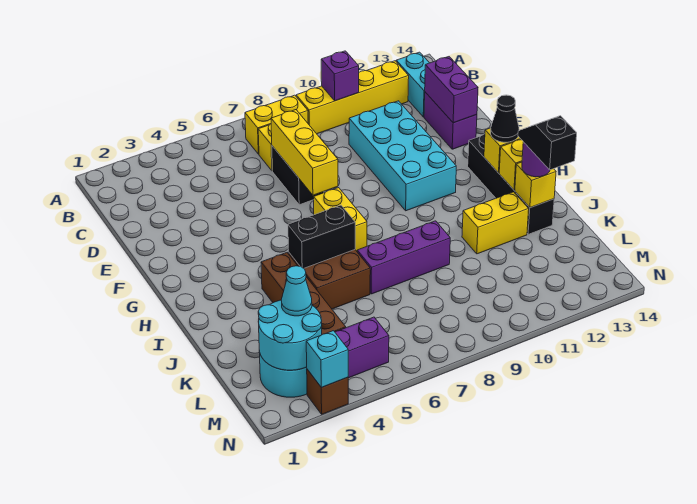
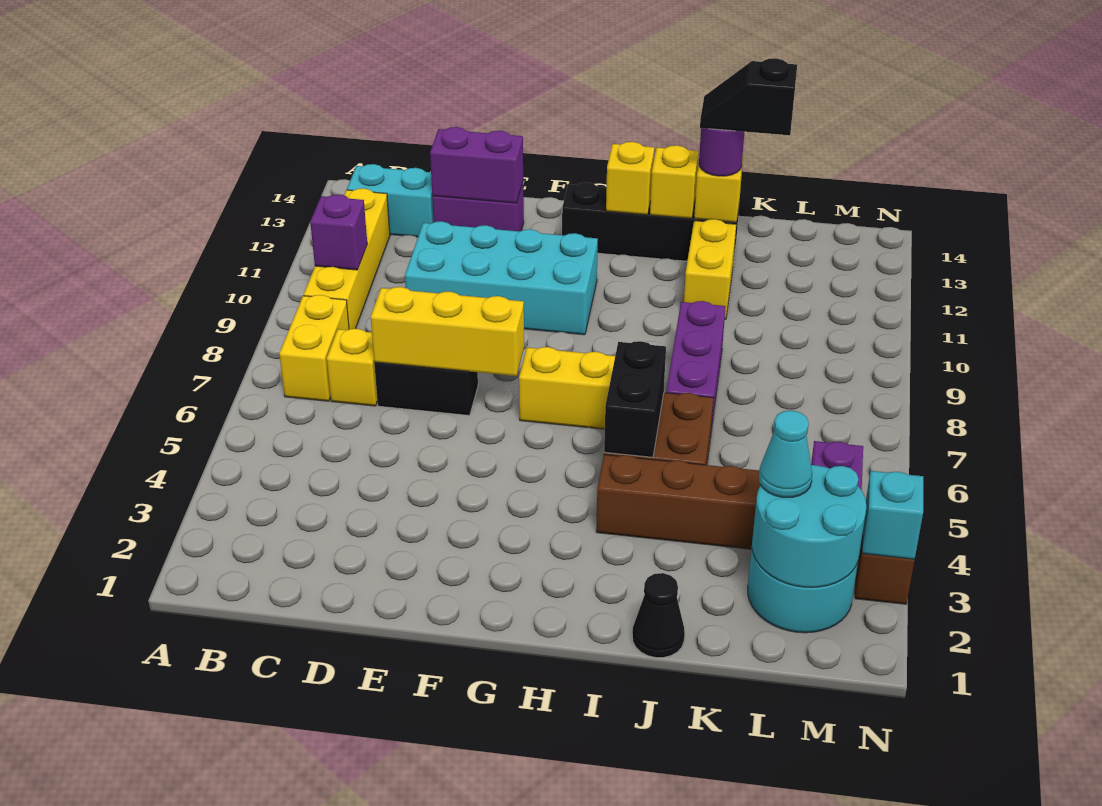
black cone H13 level 3 -> black cone J1 level 1

